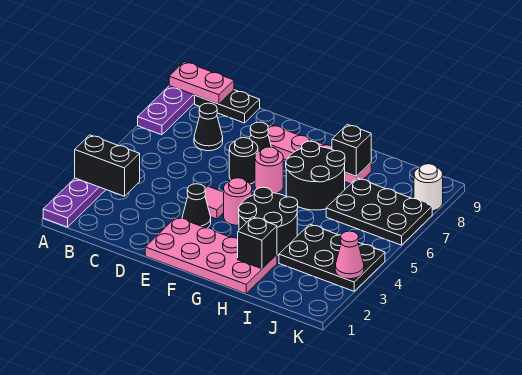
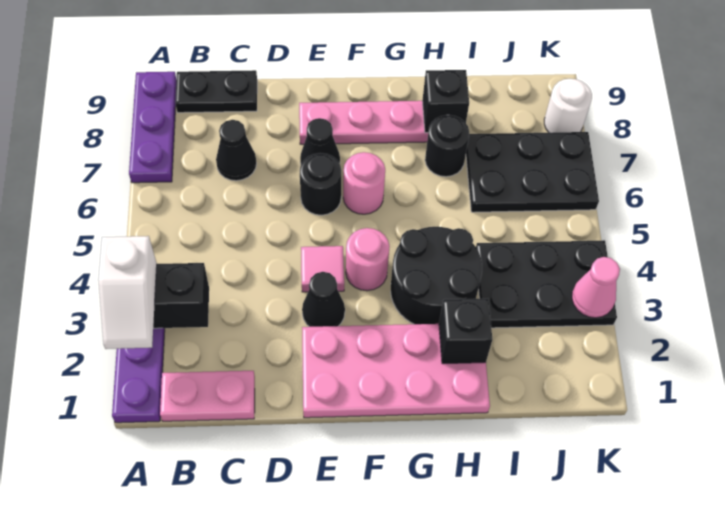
none -> white slope A2:A3 level 3 top 3
pink plate A9:B9 level 2 -> pink plate B1:C1 level 1
black round brick G6:H7 level 1 -> black round brick H7 level 1

